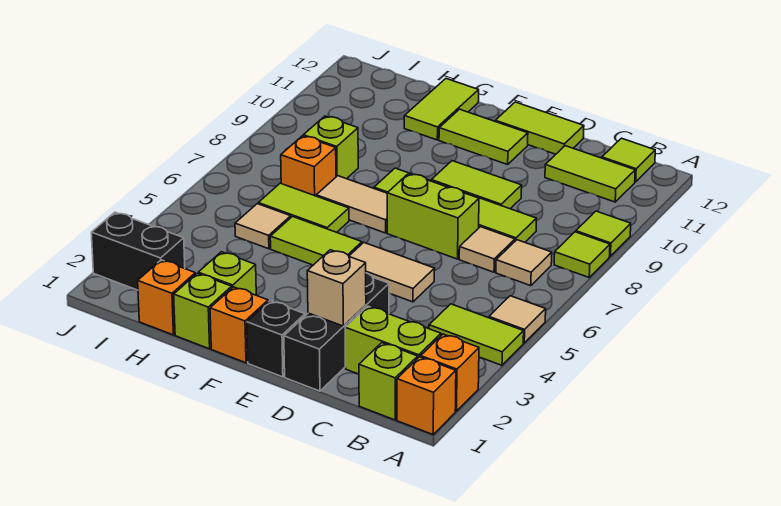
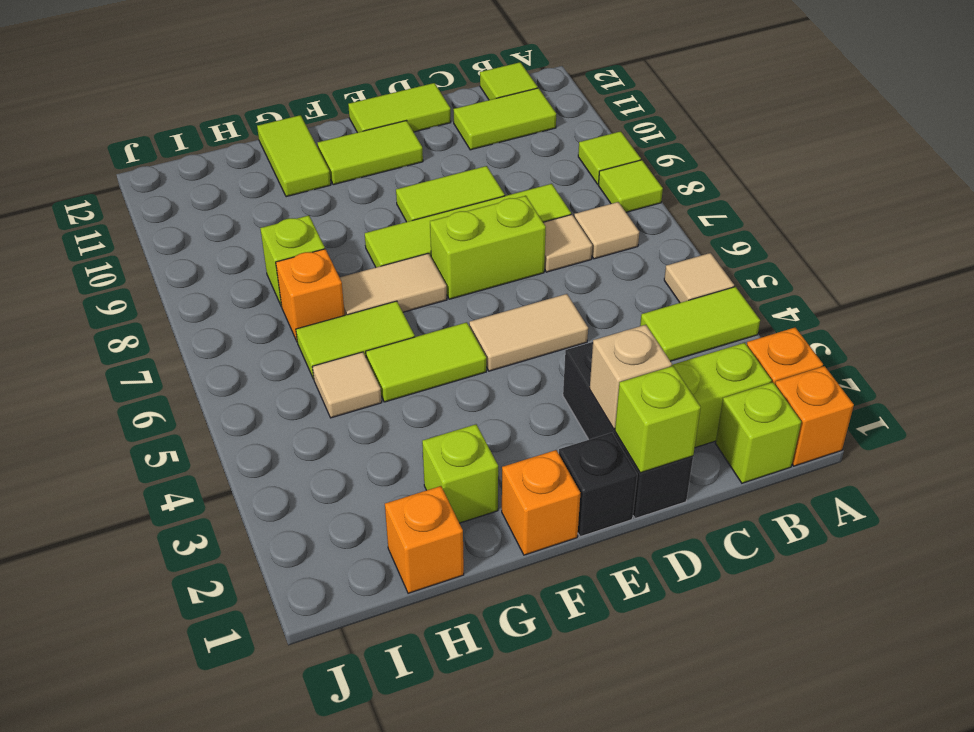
lime brick G1 level 1 -> lime brick D1 level 2
black brick I2:J2 level 1 -> none

